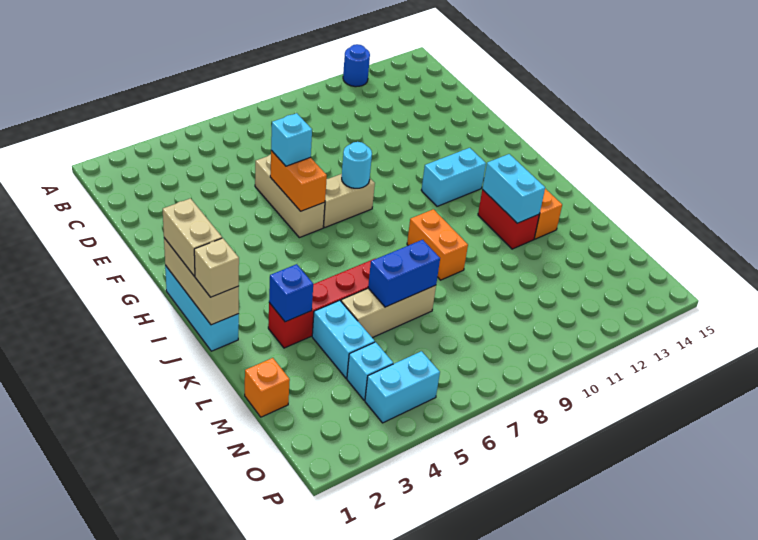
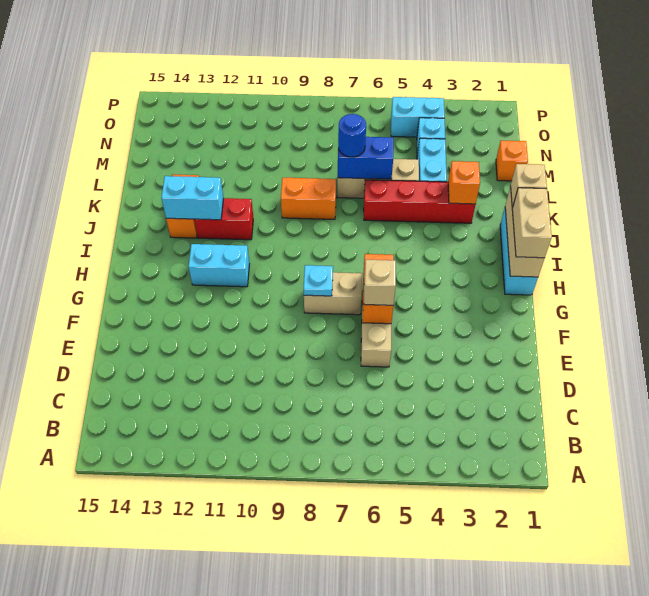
blue round brick A12 level 1 -> blue round brick L7 level 3
cyan brick F6 level 3 -> tan brick F6 level 3
cyan round brick G8 level 2 -> cyan plate G8 level 2
orange brick J9:K9 level 1 -> orange brick K8:K9 level 1
red brick J12:K12 level 1 -> red brick J11:J12 level 1
cyan brick J12:K12 level 2 -> cyan brick J12:J13 level 2
blue brick K3 level 2 -> orange brick K3 level 2

